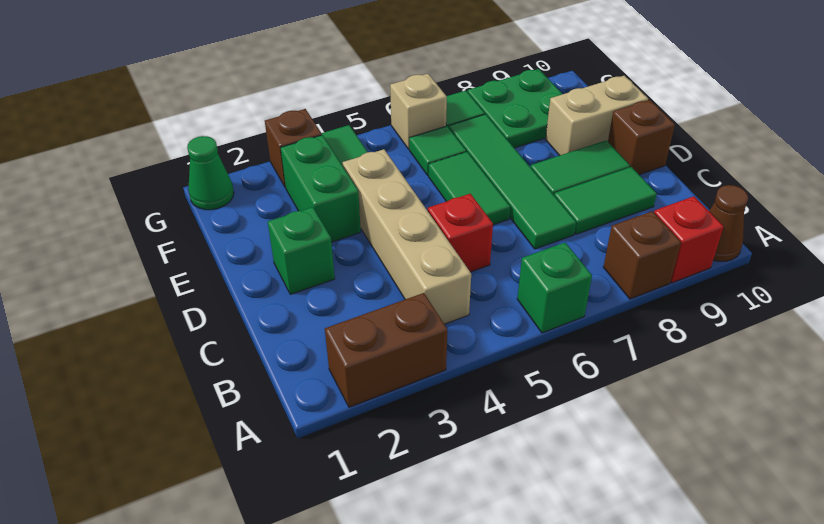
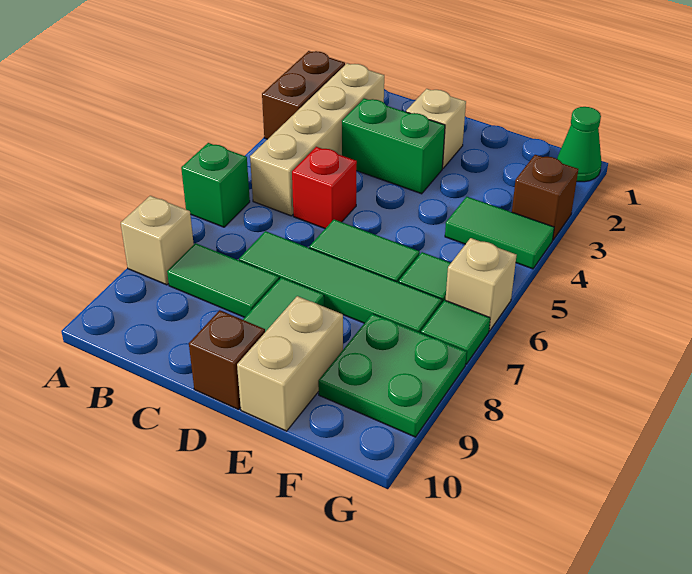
brown brick A8 level 1 -> tan brick A8 level 1
red brick A9 level 1 -> none
brown cone A10 level 1 -> none
tan brick B4:E4 level 1 -> tan brick B2:B5 level 1
green tile C8:C9 level 1 -> green tile B8:C8 level 1
green brick D2 level 1 -> tan brick D2 level 1
green brick E3:F3 level 1 -> green brick C3:D3 level 1

